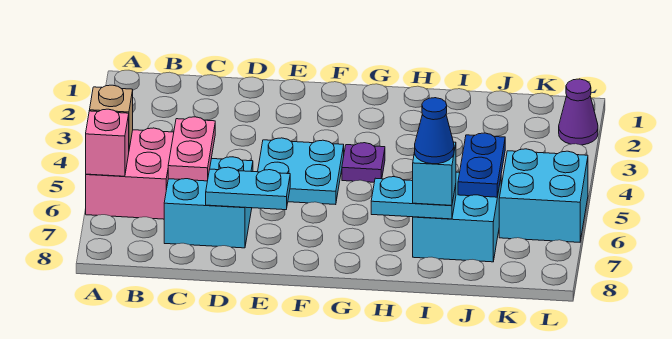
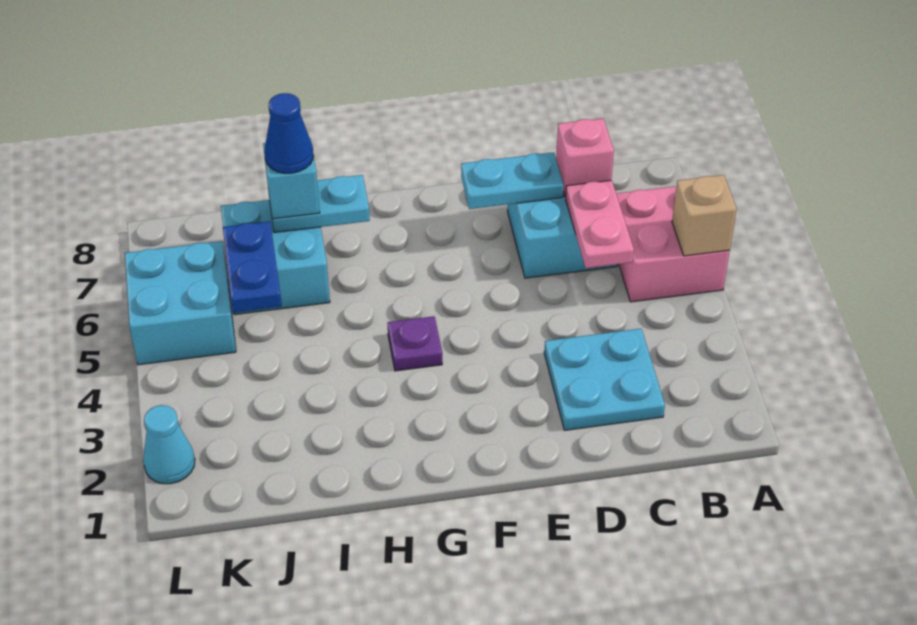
pink brick A6 level 2 -> pink brick C7 level 2
cyan plate E4:F5 level 1 -> cyan plate C2:D3 level 1
purple cone L2 level 1 -> cyan cone L2 level 1

